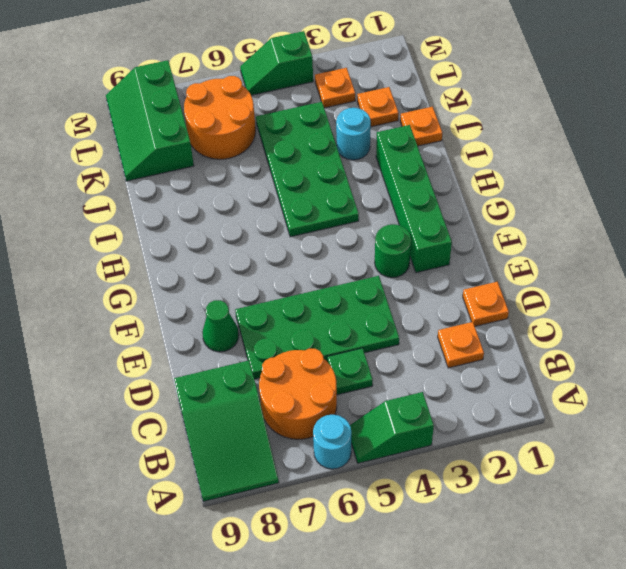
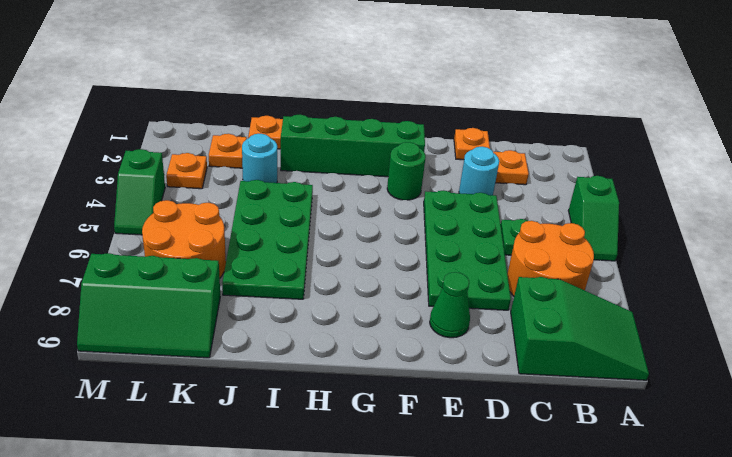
cyan round brick A6 level 1 -> cyan round brick D3 level 1
green plate H4:K5 level 1 -> green plate I4:J7 level 1

